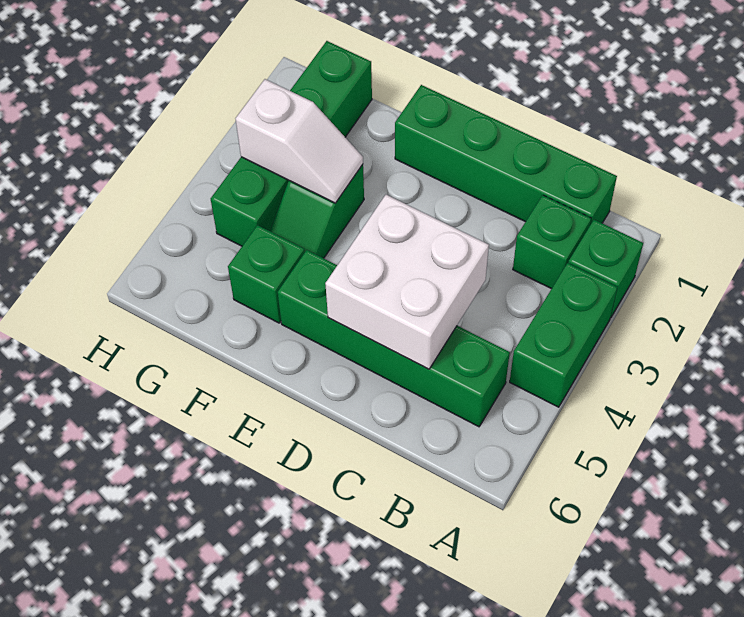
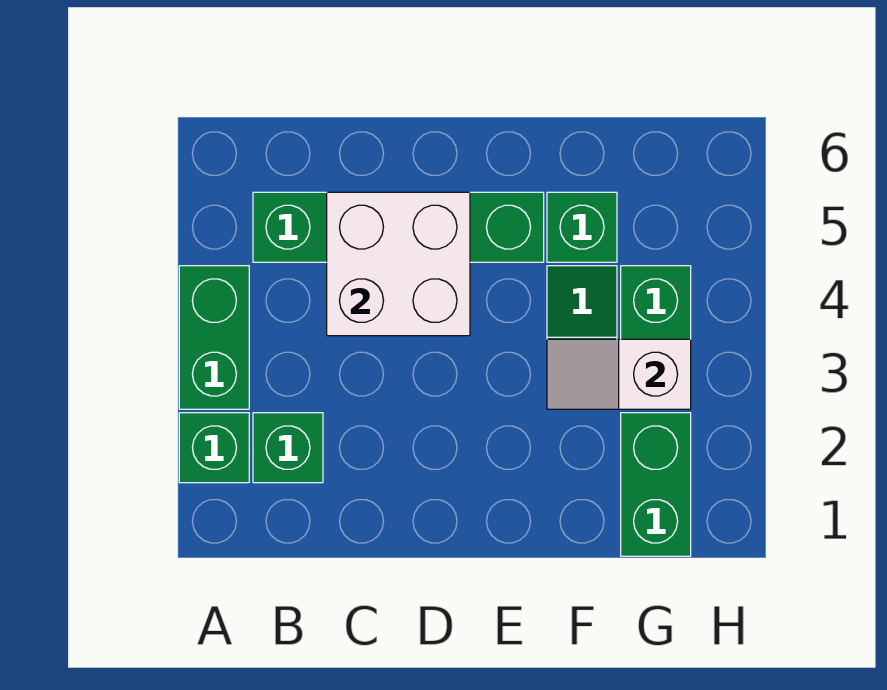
green brick B1:E1 level 1 -> none

